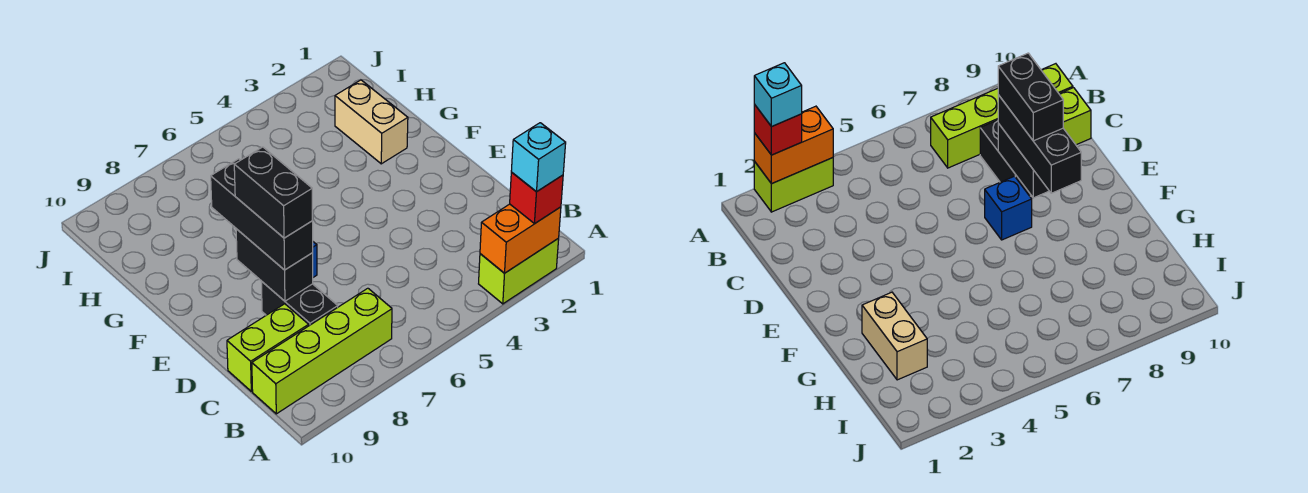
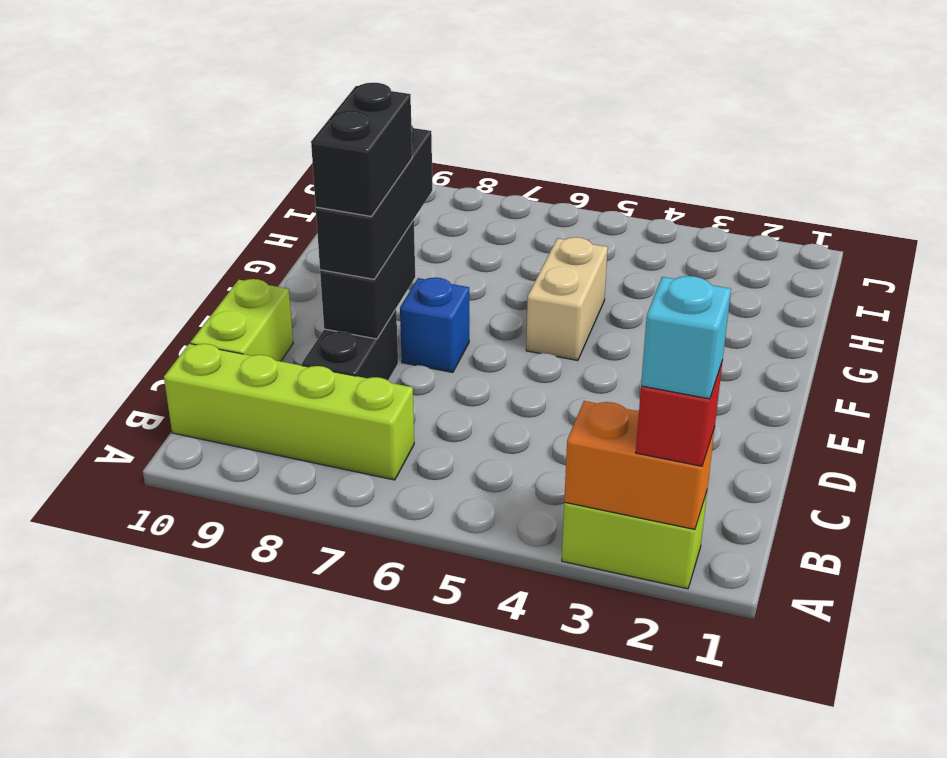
lime brick C9:C10 level 1 -> lime brick C10:D10 level 1
tan brick G2:H2 level 1 -> tan brick F5:G5 level 1

